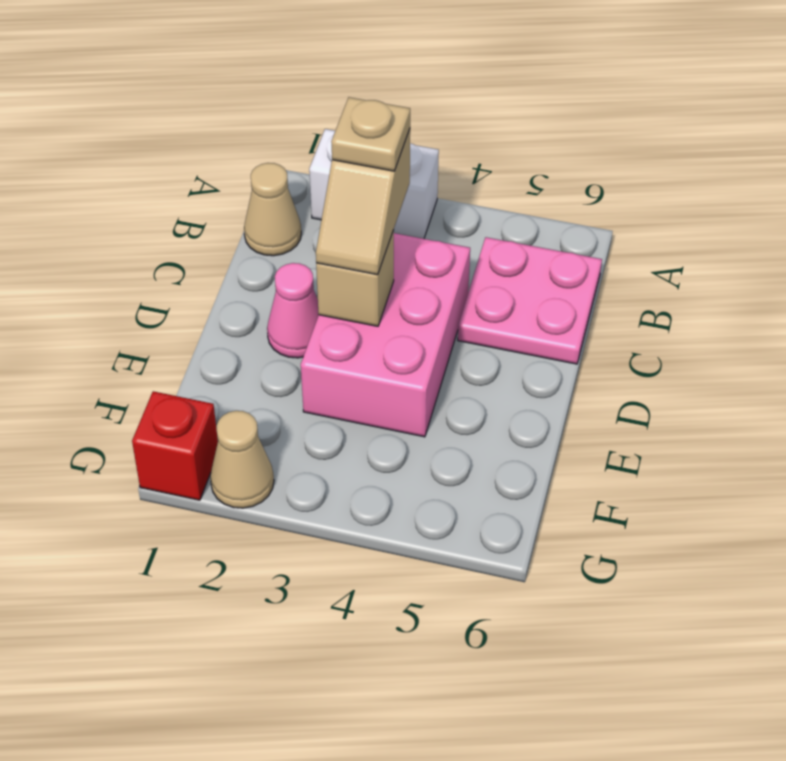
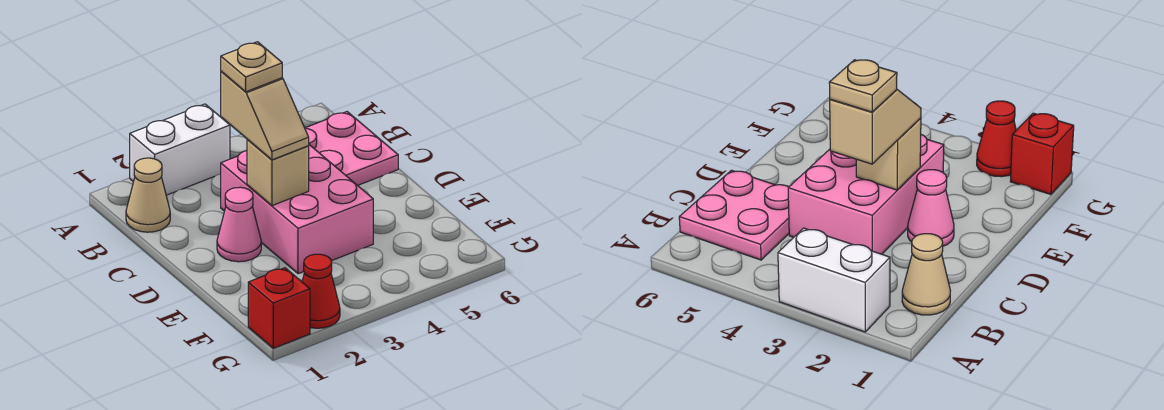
tan cone G2 level 1 -> red cone G2 level 1

